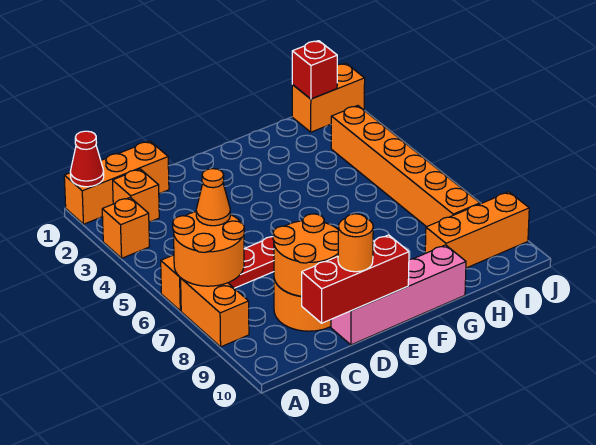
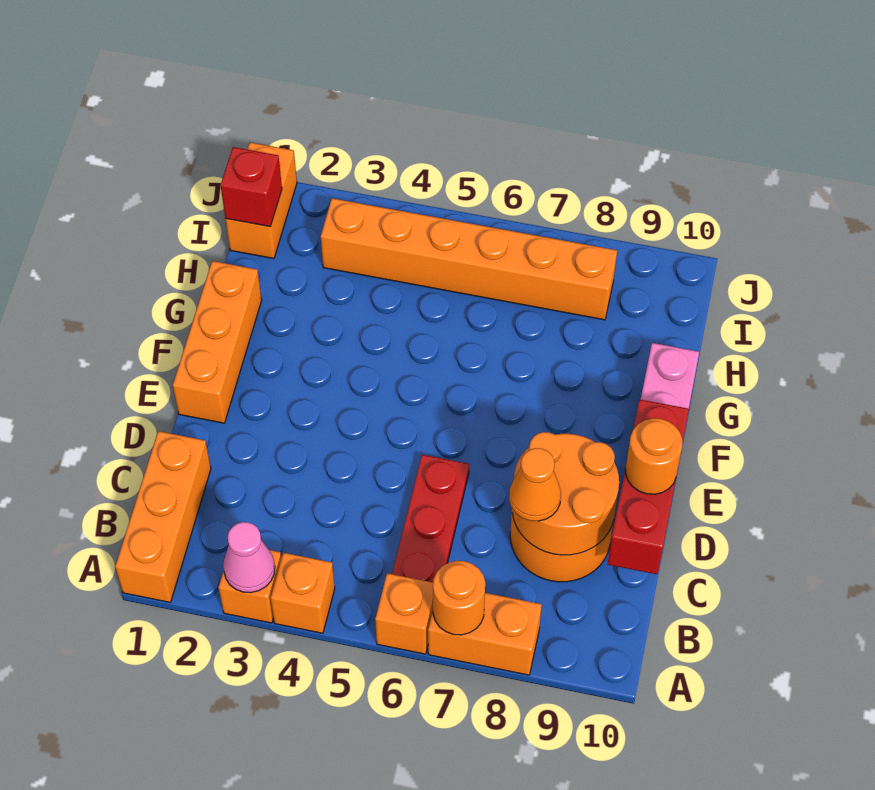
red cone A1 level 2 -> none
none -> pink cone A3 level 2
orange round brick A6:B7 level 2 -> orange round brick A7 level 2
orange brick B2 level 1 -> orange brick A4 level 1
orange cone B6 level 3 -> orange cone C8 level 3
orange brick H9:J9 level 1 -> orange brick E1:G1 level 1

